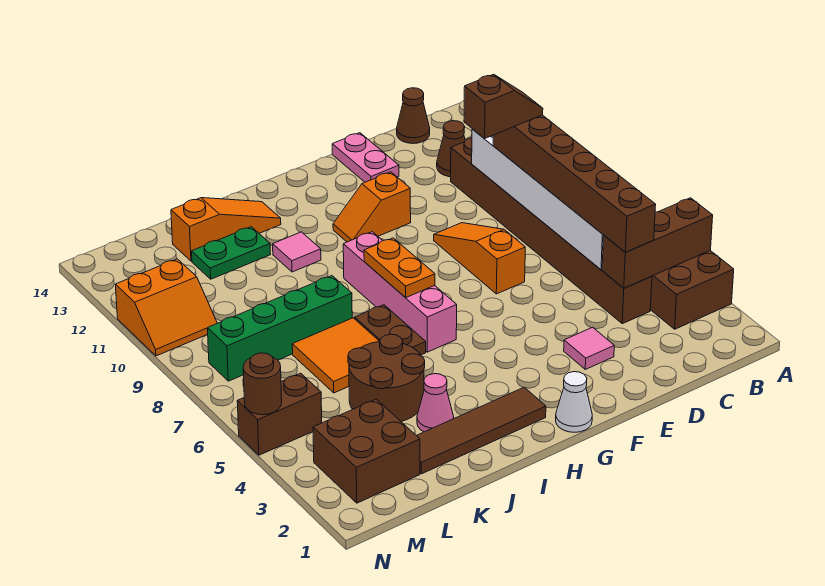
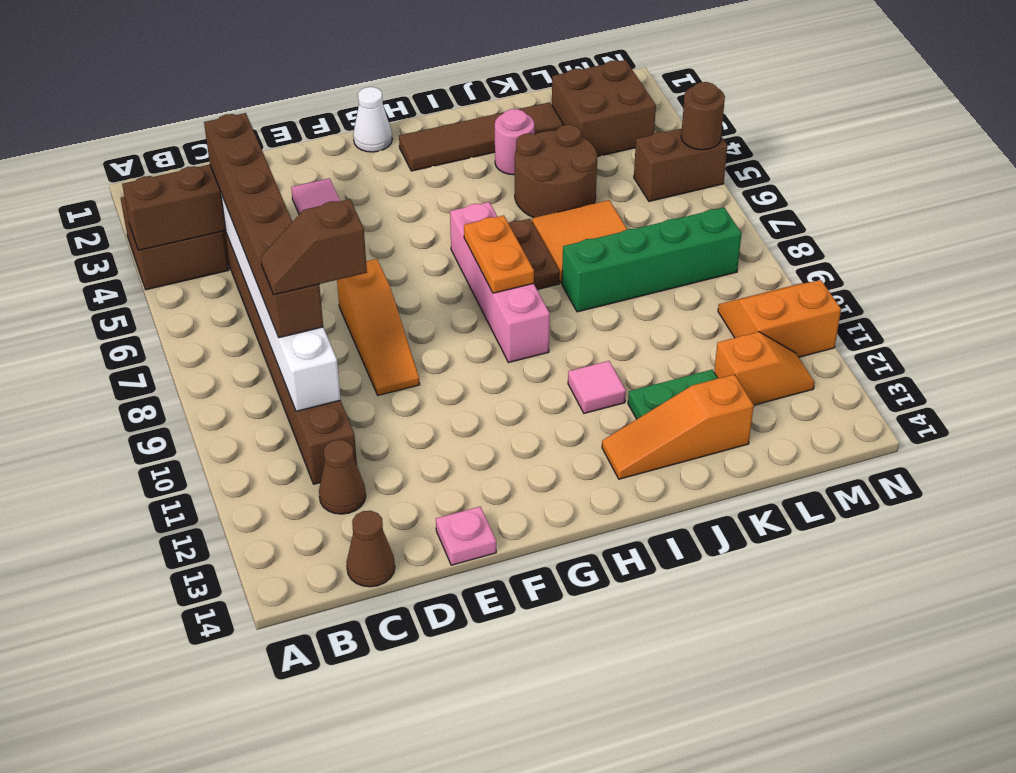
pink plate E13:E14 level 1 -> pink plate E14 level 1
orange slope F11:G11 level 1 top F -> orange slope L12:M12 level 1 top L
pink cone J3 level 1 -> pink round brick J3 level 1

